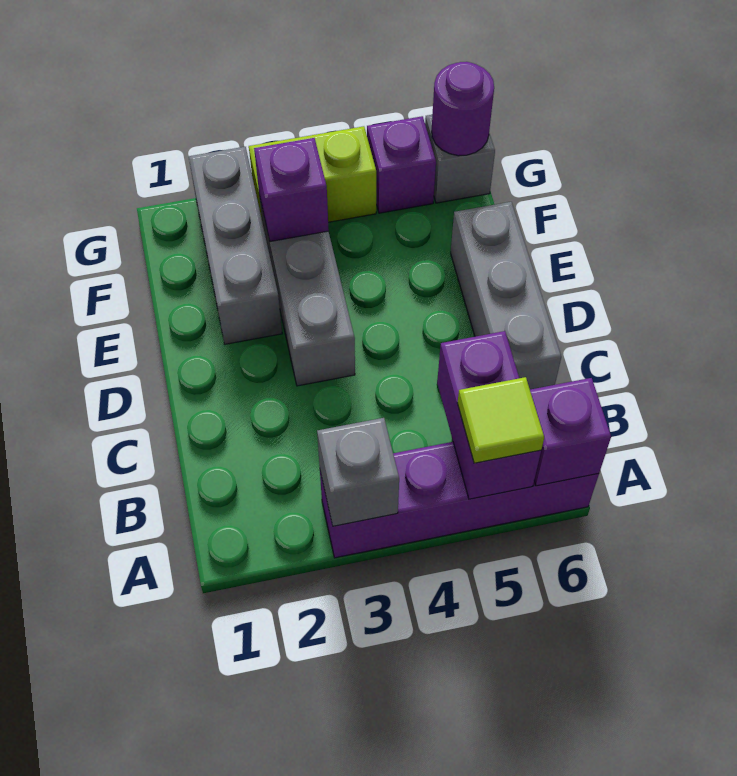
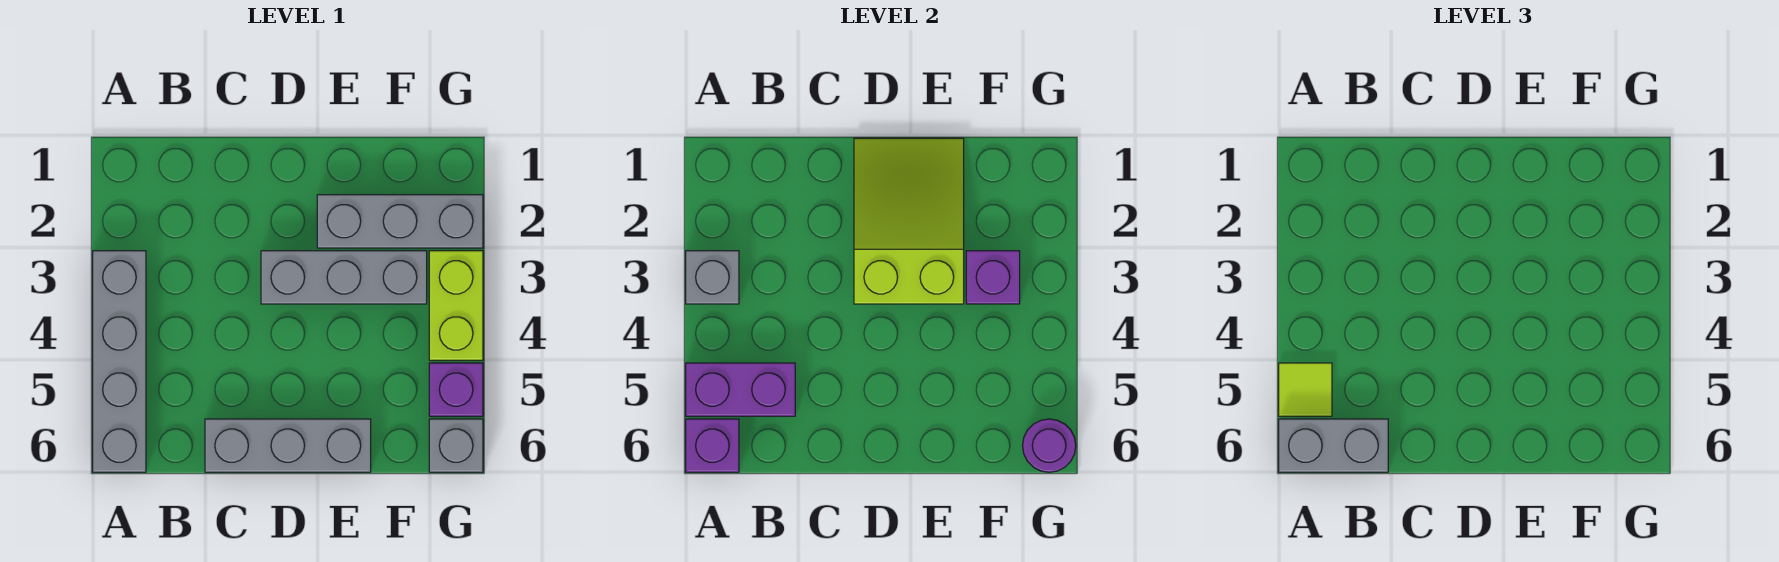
purple brick A3:A6 level 1 -> grey brick A3:A6 level 1
none -> grey brick A6:B6 level 3
none -> lime slope D1:E3 level 2 top 3

